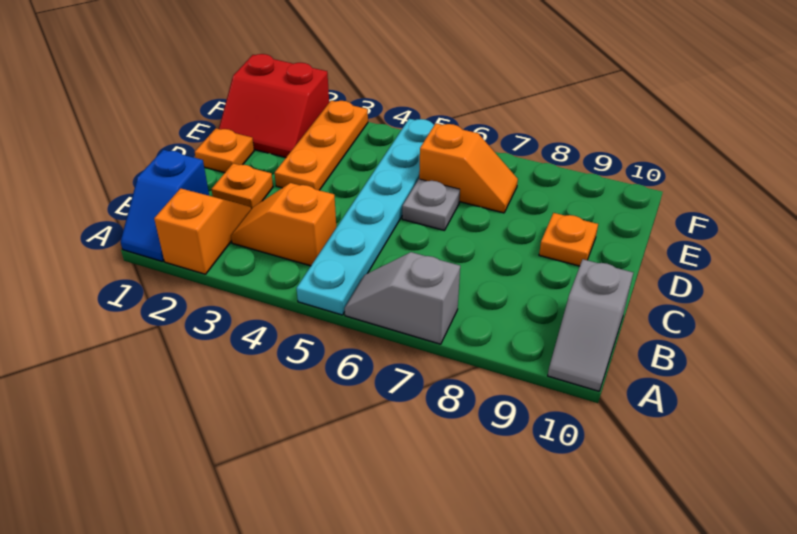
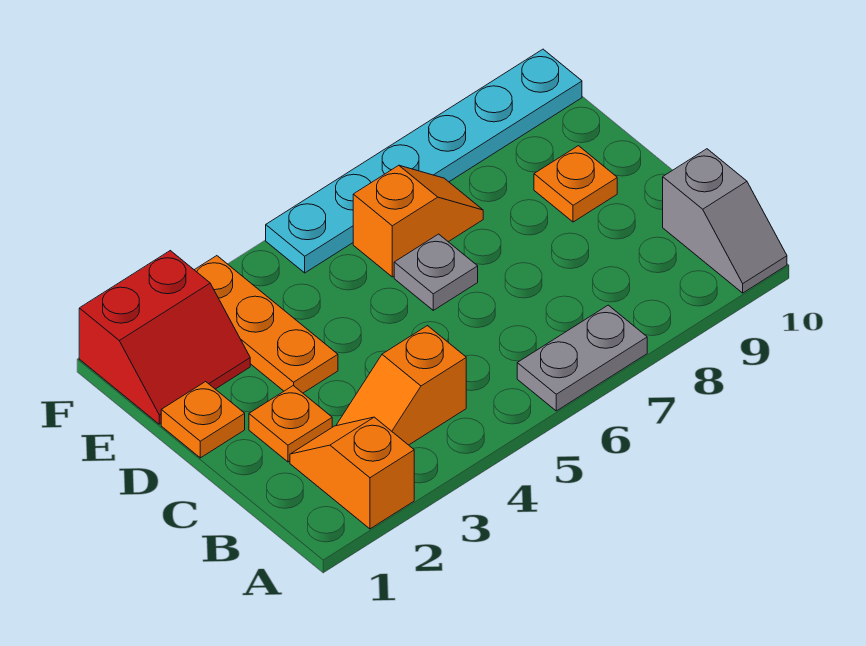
blue slope A1:B1 level 1 top B -> none
cyan plate A5:F5 level 1 -> cyan plate F5:F10 level 1
grey slope A6:A7 level 1 top 7 -> grey plate A6:A7 level 1

